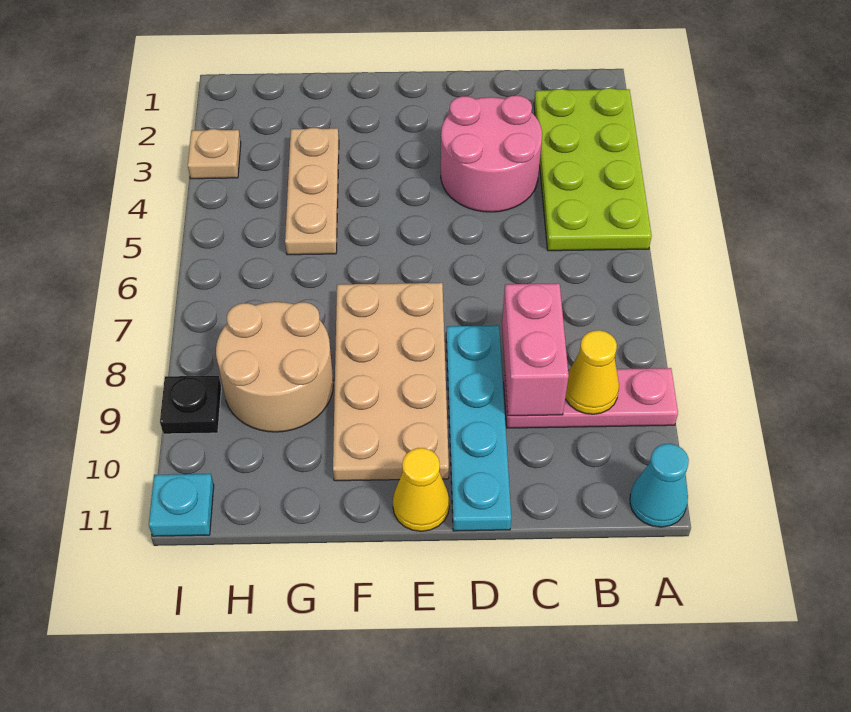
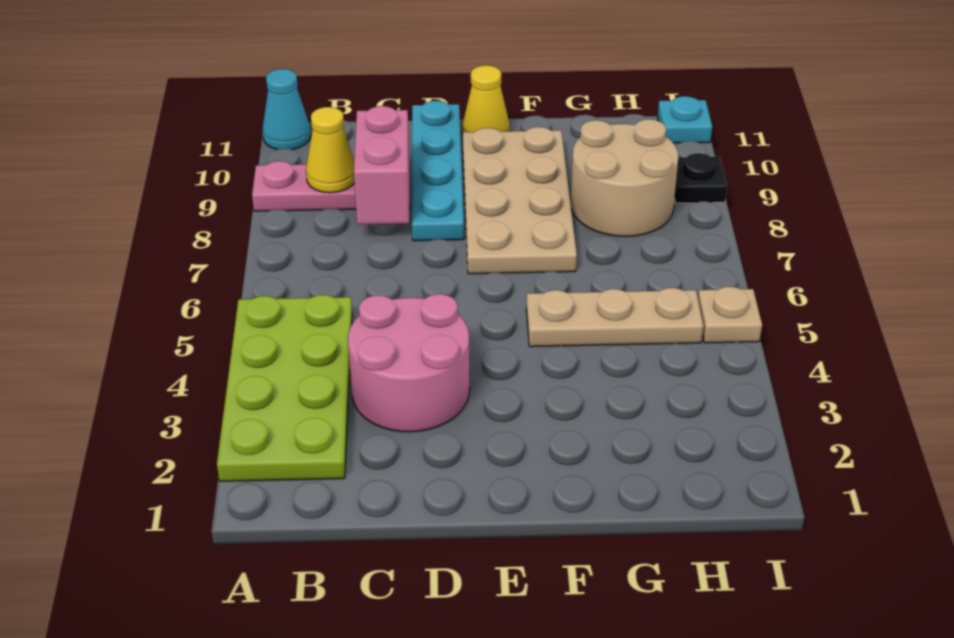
tan plate G3:G5 level 1 -> tan plate F5:H5 level 1
tan plate I3 level 1 -> tan plate I5 level 1

